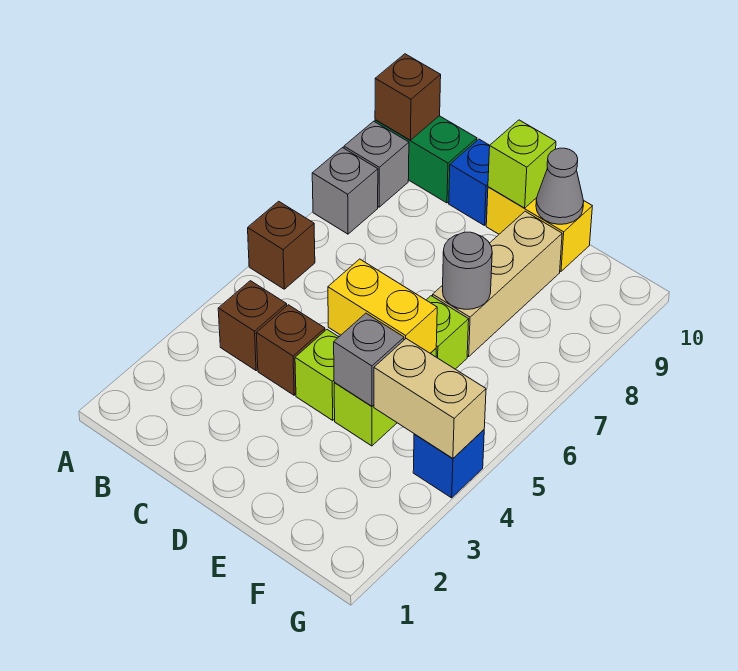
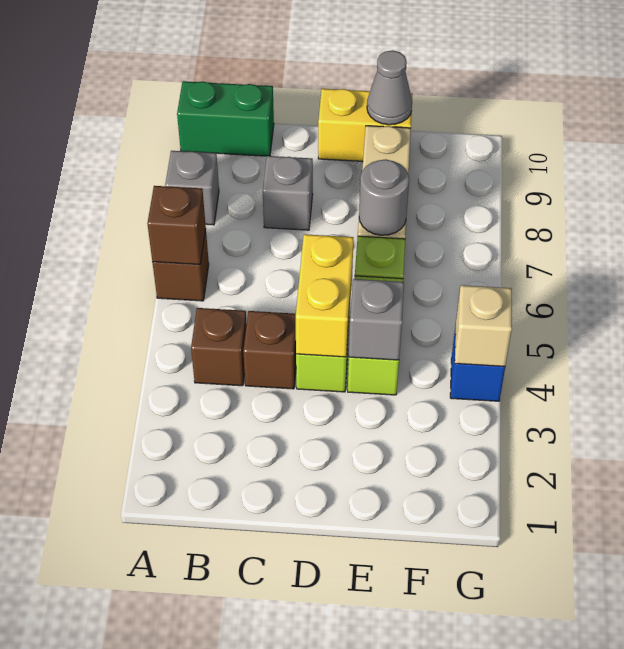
grey brick A9 level 1 -> grey brick C8 level 1
brown brick A10 level 2 -> brown brick A6 level 2
blue brick C10 level 1 -> none
yellow brick D5:E5 level 2 -> yellow brick D4:D5 level 2
lime brick D10 level 2 -> none
tan brick F4:G4 level 2 -> tan brick G4 level 2

